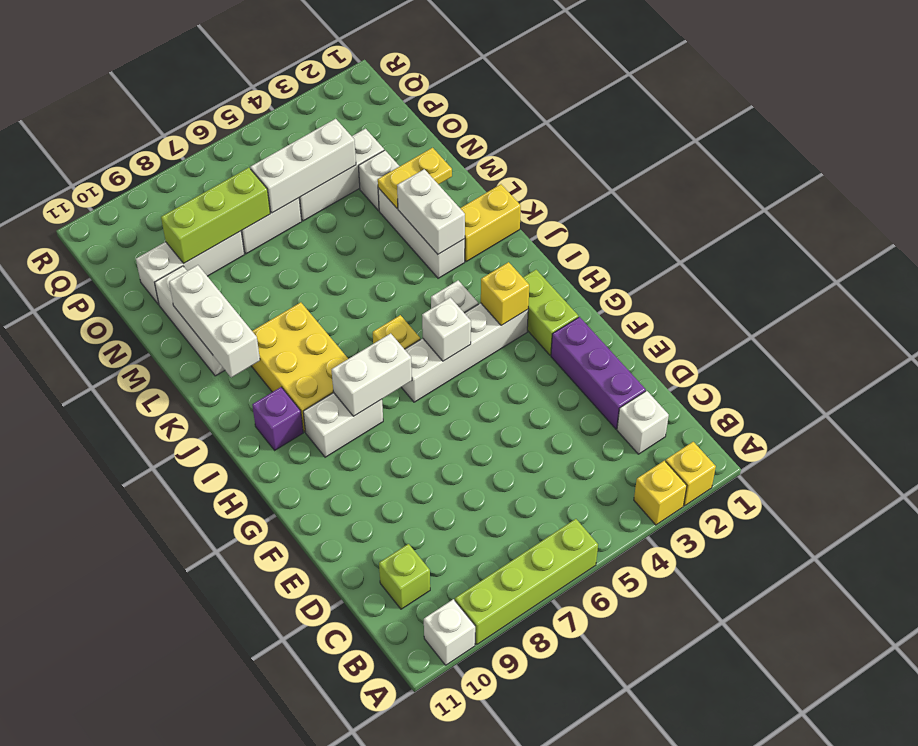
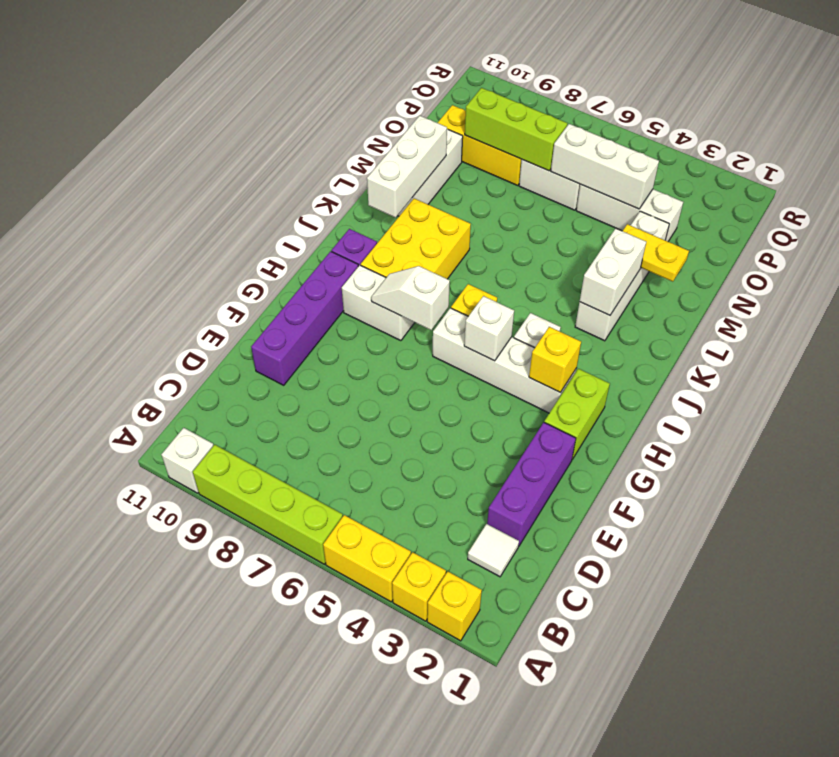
white brick C2 level 1 -> white tile C2 level 1
lime brick C10 level 1 -> none
none -> purple brick E10:H10 level 1
white brick H7:H8 level 2 -> white slope H7:H8 level 2 top 7
yellow brick K1:K2 level 1 -> yellow brick A4:A5 level 1
white brick O8:O10 level 1 -> yellow brick O8:O10 level 1

